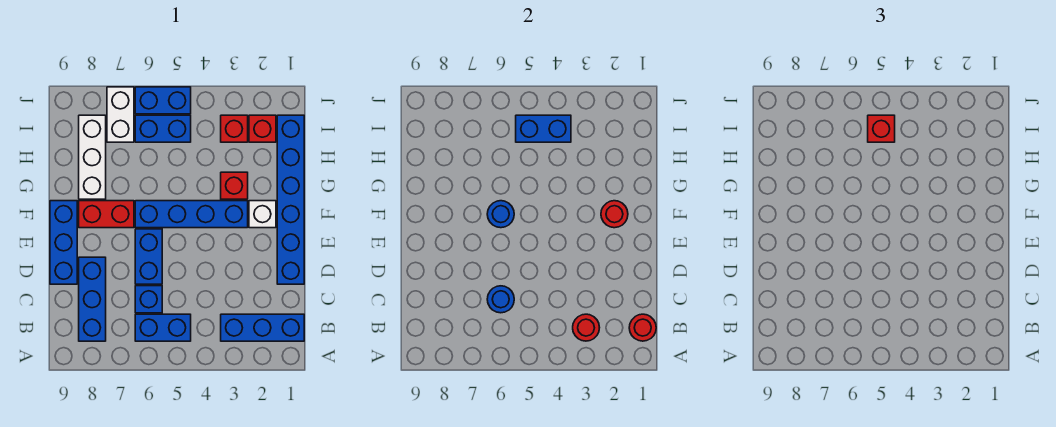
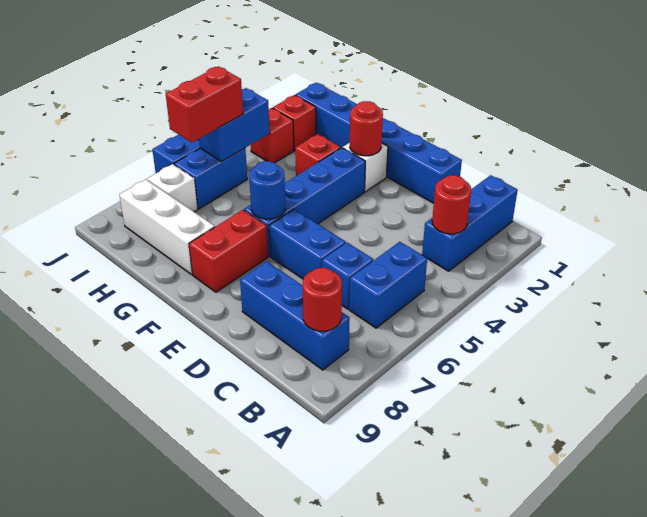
red round brick B1 level 2 -> red round brick B8 level 2
blue round brick C6 level 2 -> none
blue brick D9:F9 level 1 -> none
red brick I5 level 3 -> red brick I5:I6 level 3
white brick I7:J7 level 1 -> white brick I7 level 1

